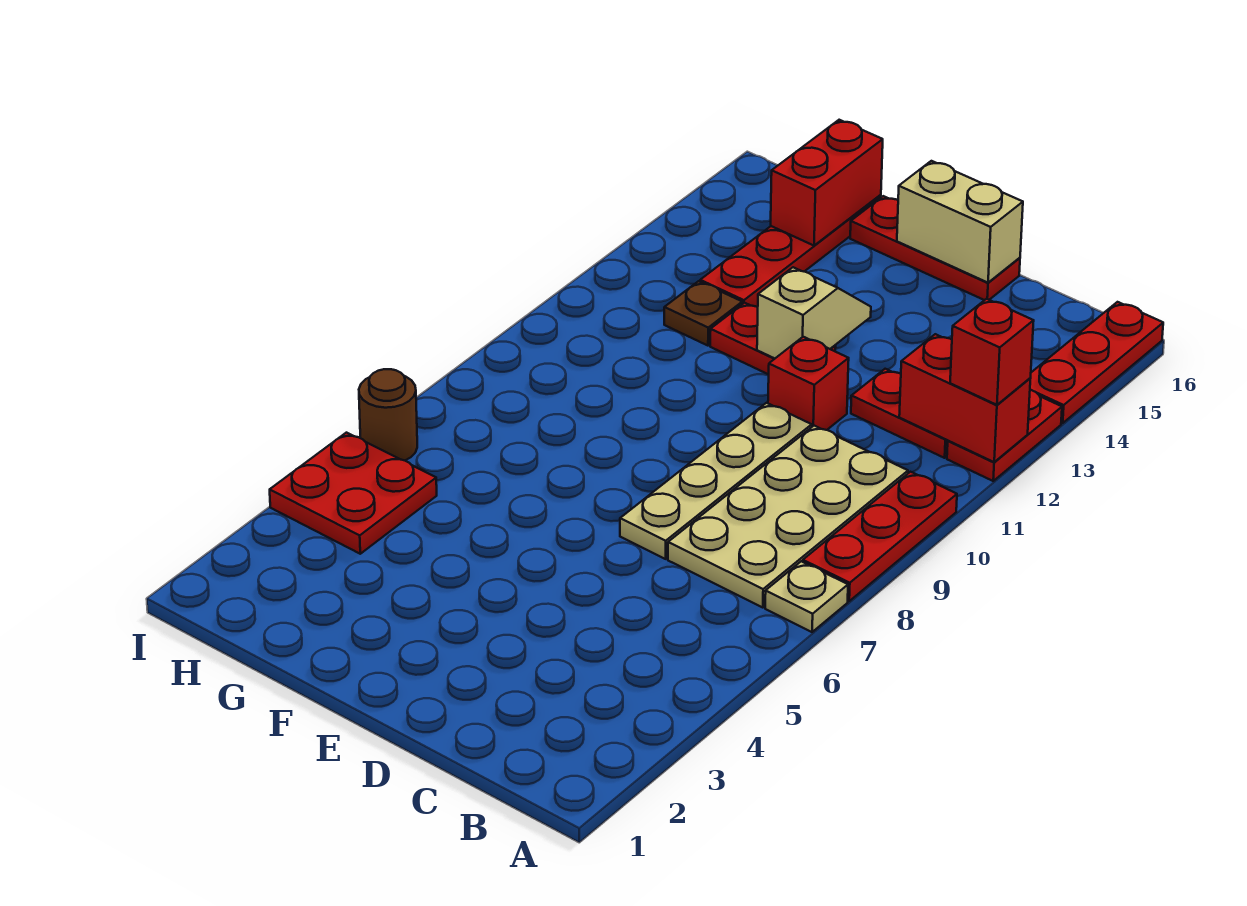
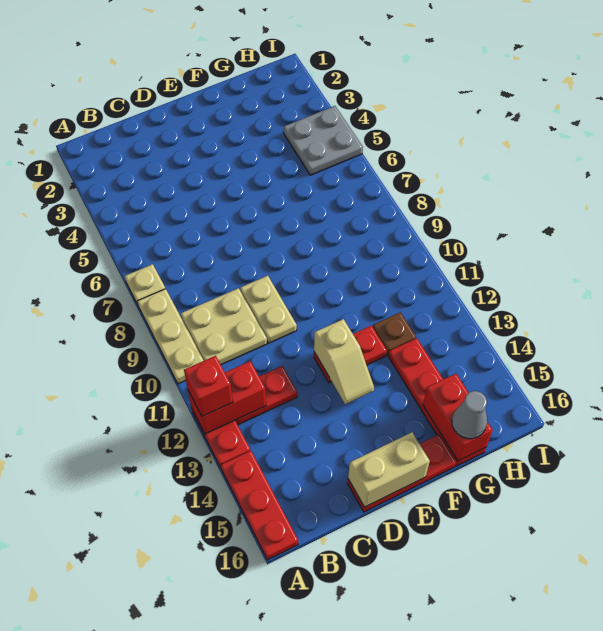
red plate A8:A10 level 1 -> tan plate A8:A10 level 1
tan plate B7:C10 level 1 -> tan plate B9:C10 level 1
tan plate D7:D10 level 1 -> tan plate D9:D10 level 1
red brick D11 level 1 -> none
none -> grey cone G16 level 3
red plate H4:I5 level 1 -> grey plate H4:I5 level 1
brown round brick I6 level 1 -> none

